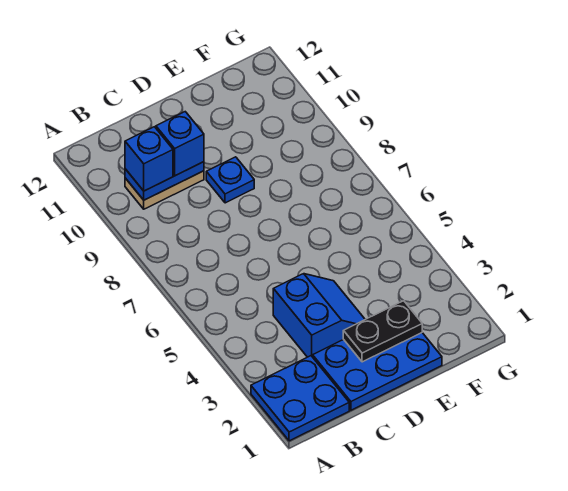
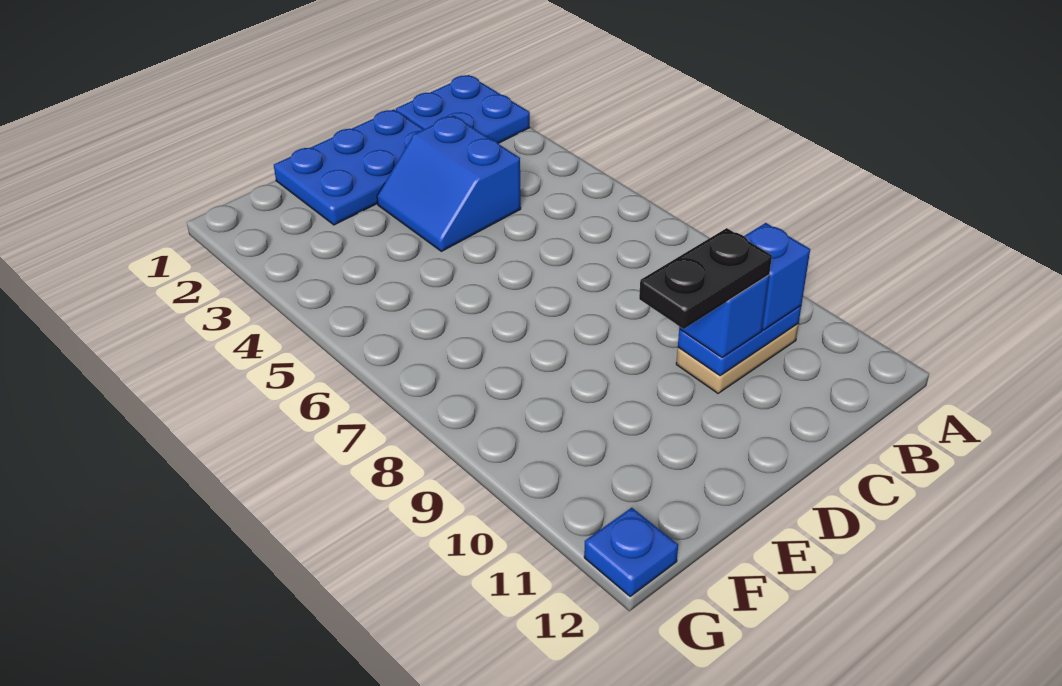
black plate D2:E2 level 2 -> black plate C10:D10 level 4
blue plate D9 level 1 -> blue plate G12 level 1

